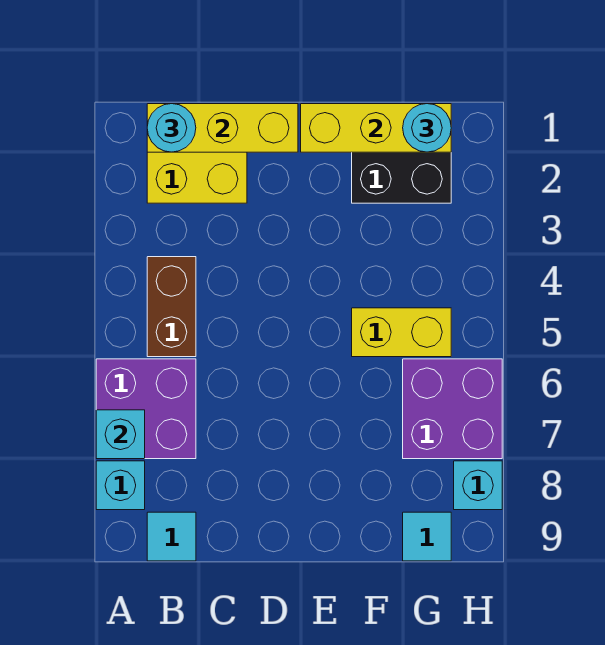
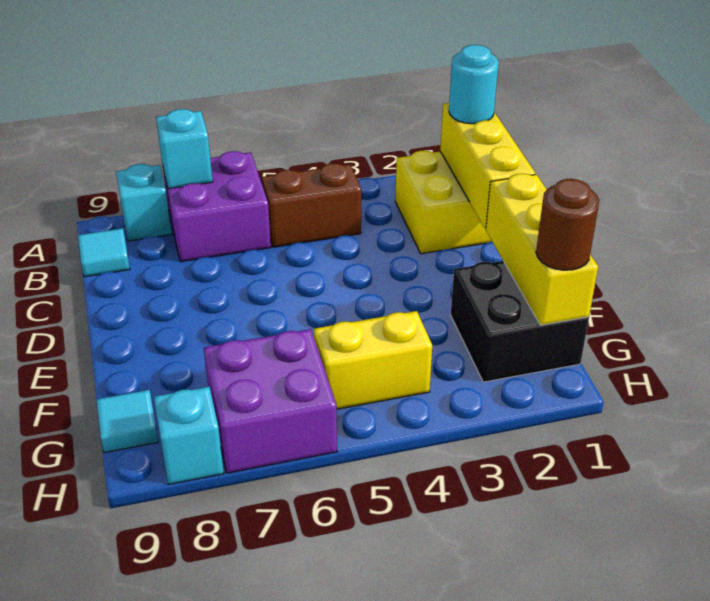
yellow brick F5:G5 level 1 -> yellow brick G4:G5 level 1
cyan round brick G1 level 3 -> brown round brick G1 level 3

